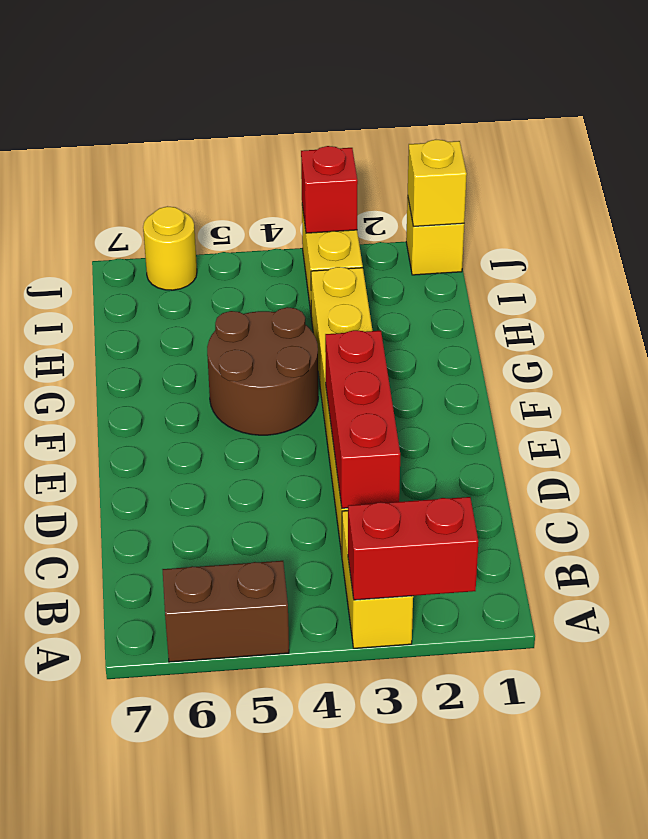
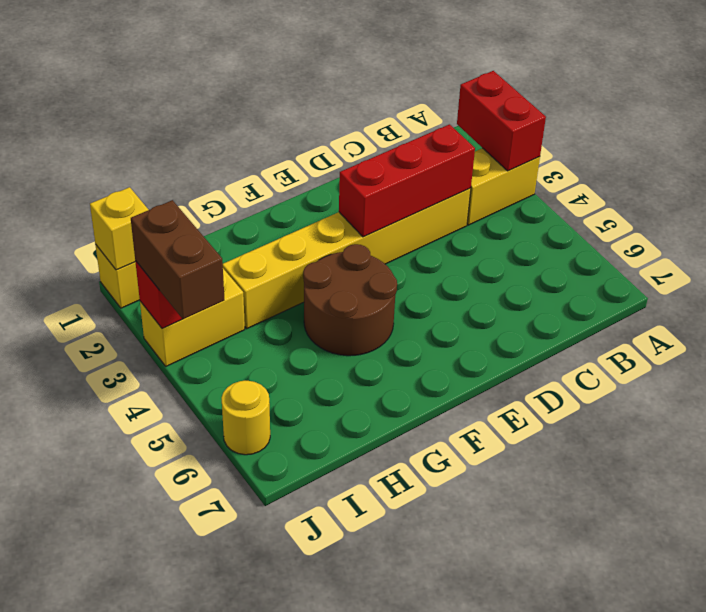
brown brick A5:A6 level 1 -> brown brick J3:J4 level 3

